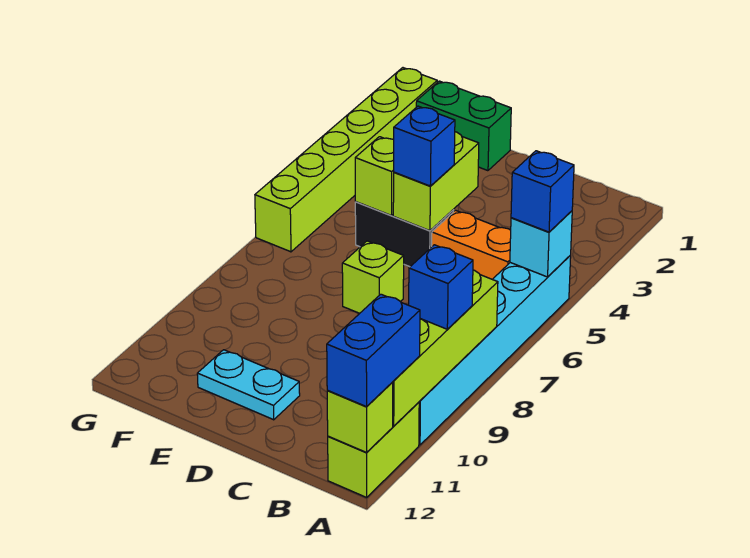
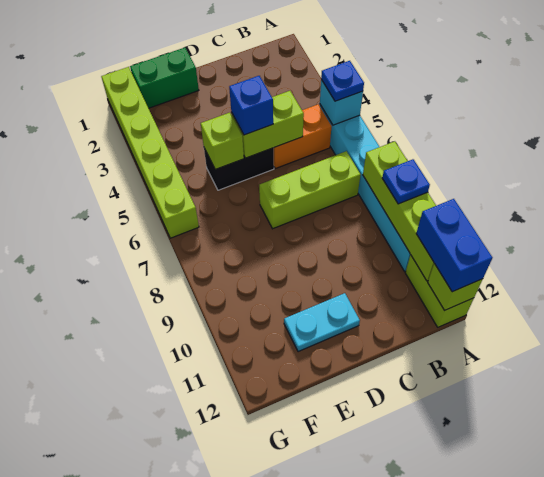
blue brick A5 level 3 -> blue plate A5 level 3
blue brick A9 level 3 -> blue plate A9 level 3
lime brick D4:D5 level 2 -> lime brick C5:D5 level 2
lime brick D7 level 1 -> lime brick B7:D7 level 1

